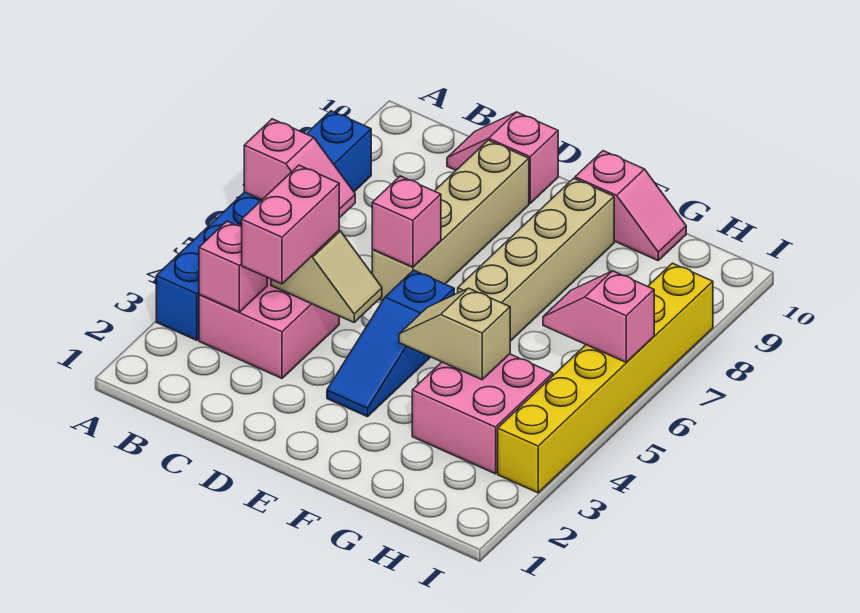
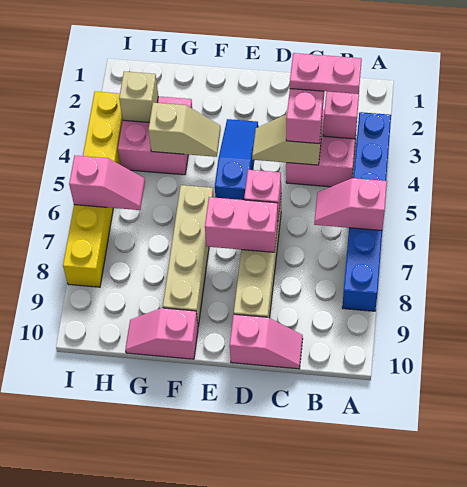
none -> pink plate B3:C3 level 4
none -> pink brick D7:E7 level 2
none -> tan brick H3 level 2

